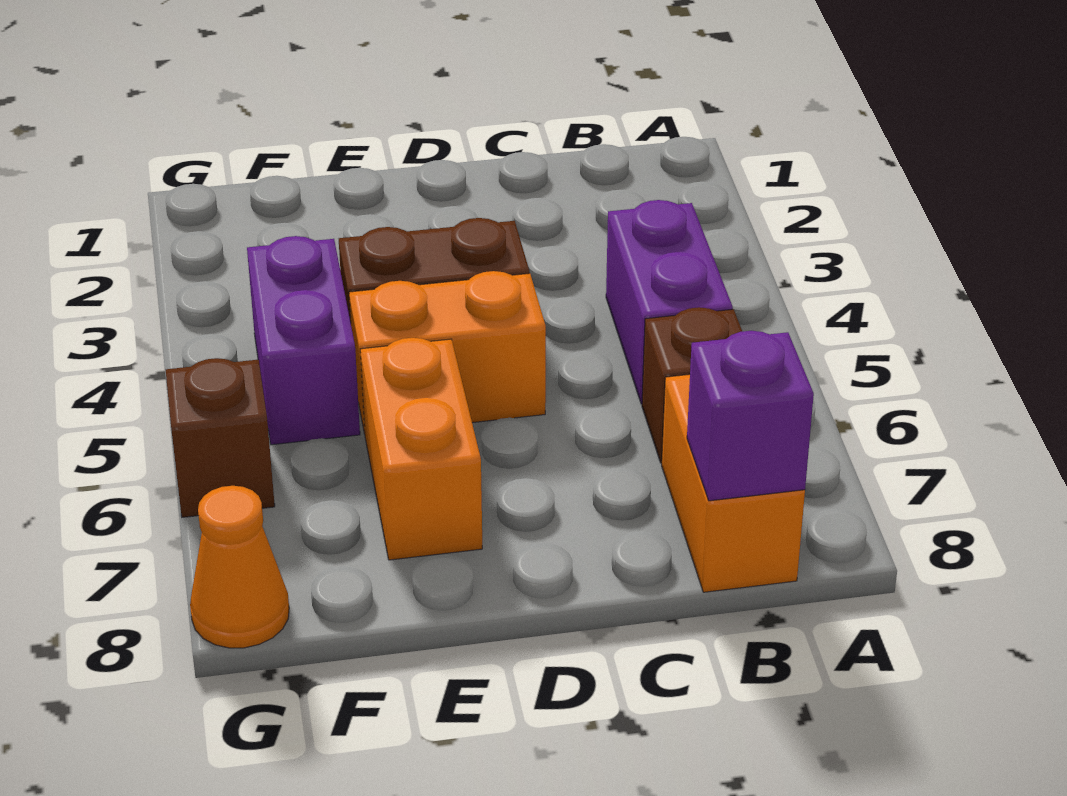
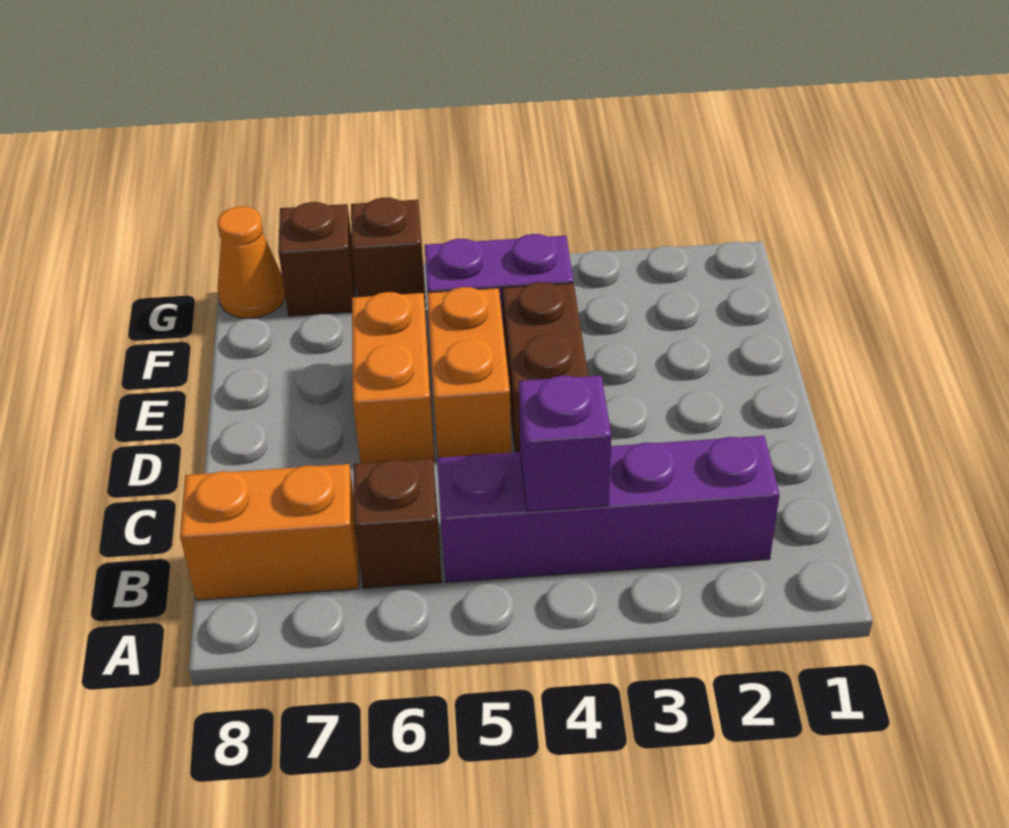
purple brick B4:B5 level 1 -> purple brick B2:B5 level 1
purple brick B8 level 2 -> purple brick B4 level 2
orange brick E6:E7 level 1 -> orange brick D6:E6 level 1
none -> brown brick G7 level 1

